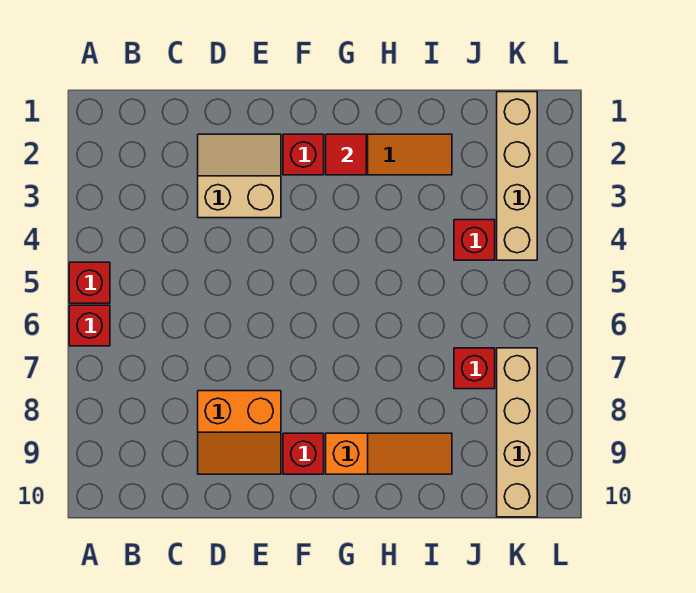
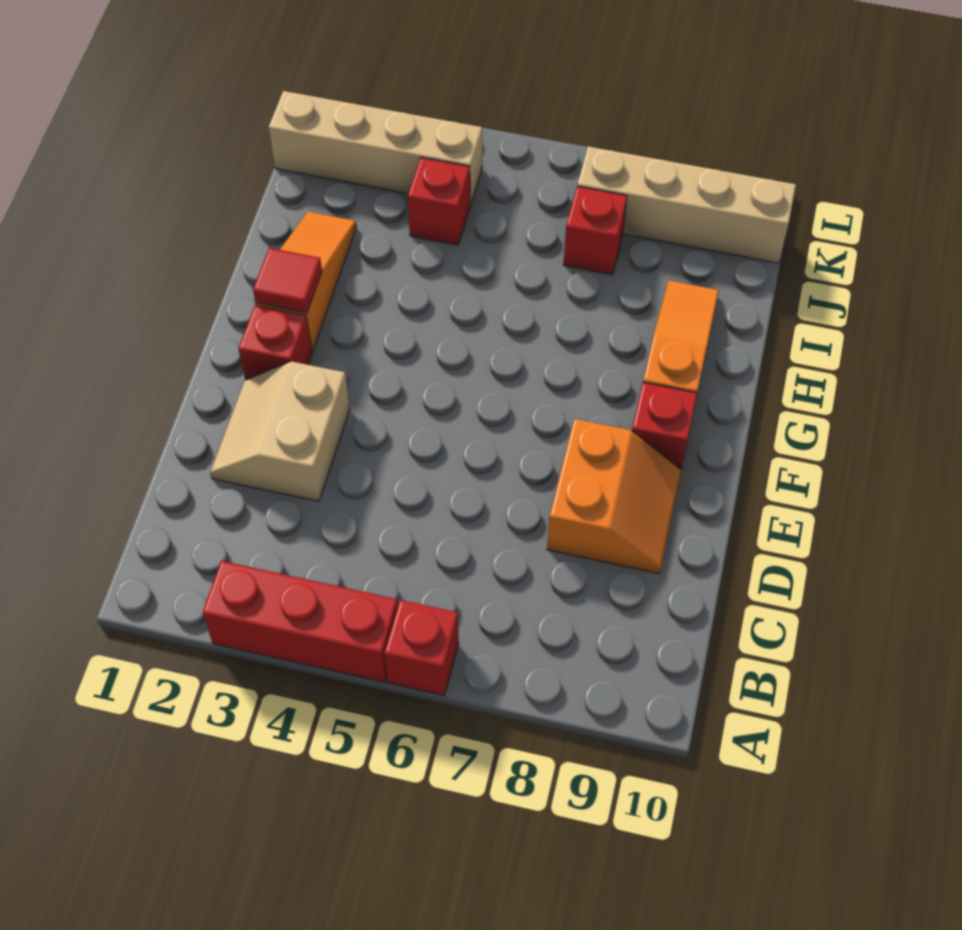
red brick A5 level 1 -> red brick A3:A5 level 1

